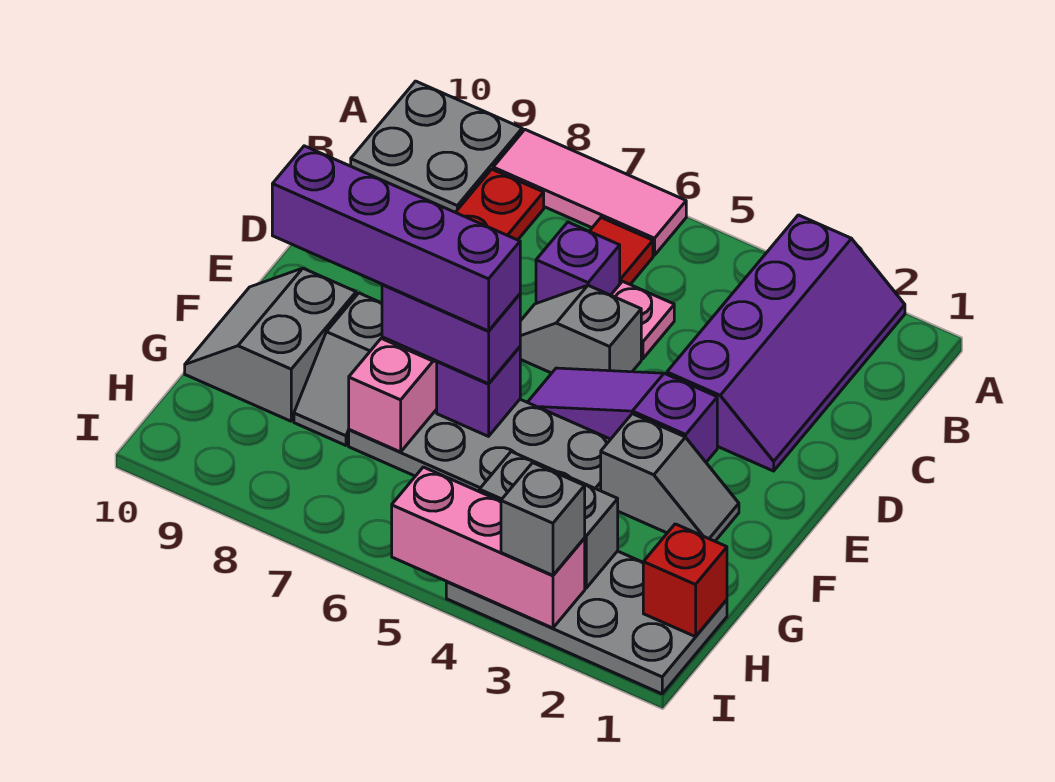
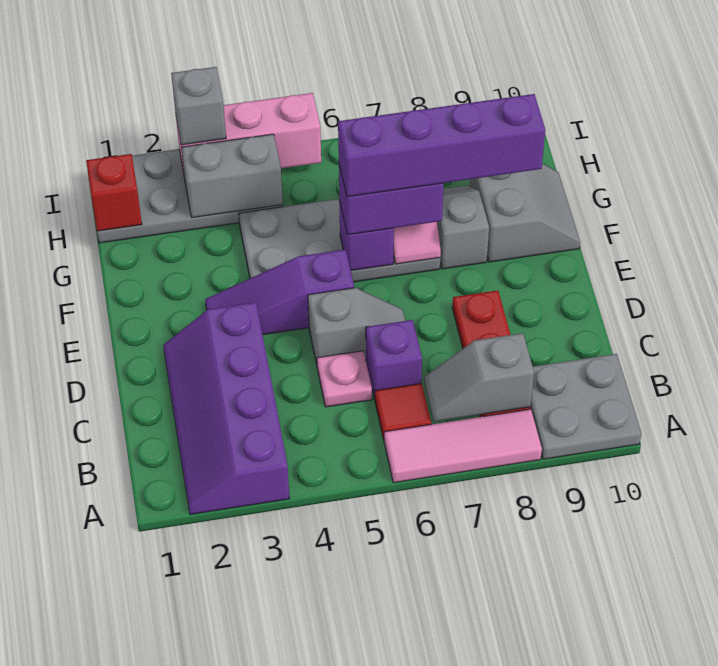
purple slope E3:E5 level 1 top 3 -> purple slope E3:E5 level 1 top 5
grey slope F2:F3 level 1 top 3 -> grey slope B7:B8 level 2 top 8

